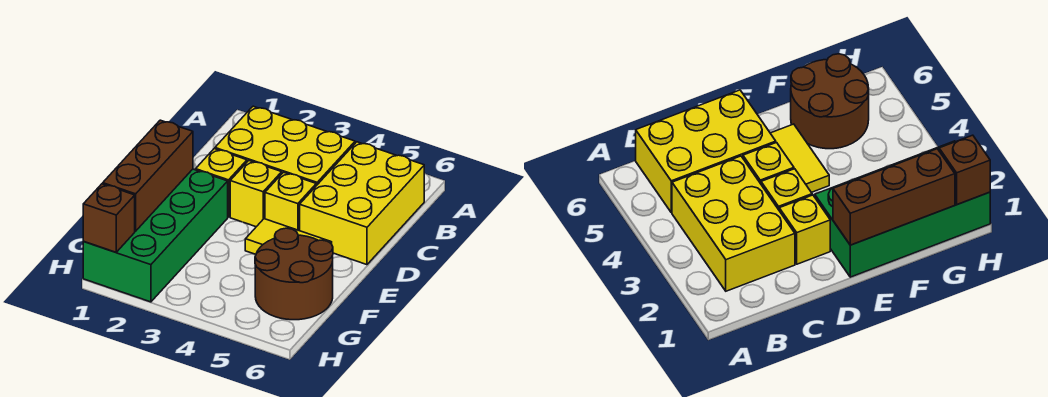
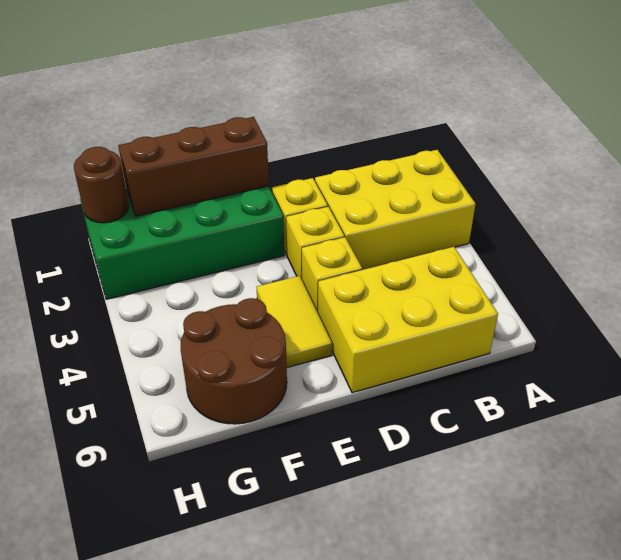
yellow brick B2:C4 level 1 -> yellow brick A2:C3 level 1
brown brick H1 level 2 -> brown round brick H1 level 2

